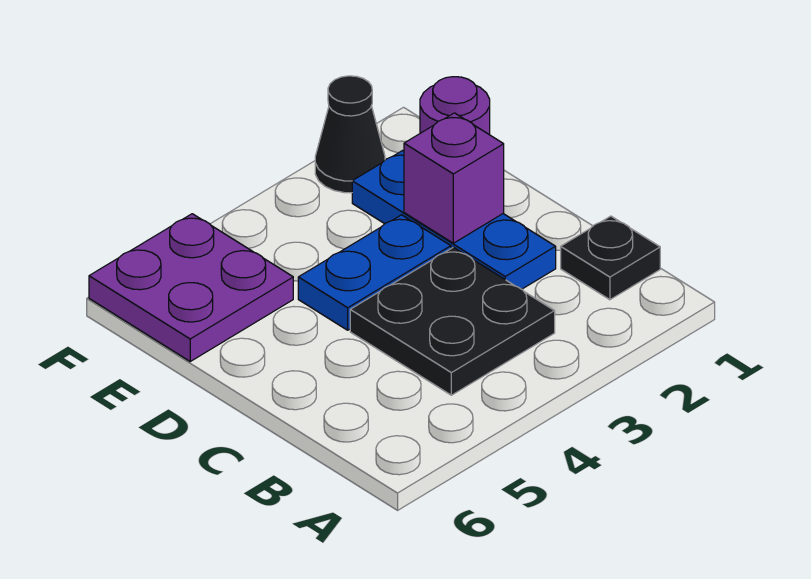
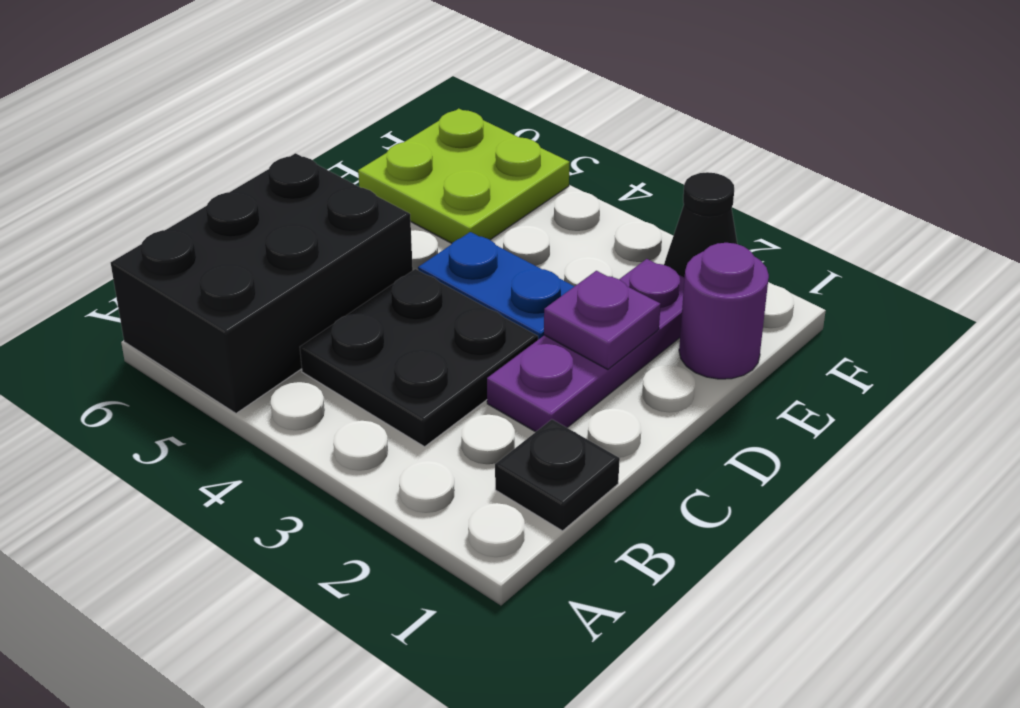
none -> black brick A5:C6 level 1
blue plate C2:E2 level 1 -> purple plate C2:E2 level 1
purple brick D2 level 2 -> purple plate D2 level 2
purple plate E5:F6 level 1 -> lime plate E5:F6 level 1

